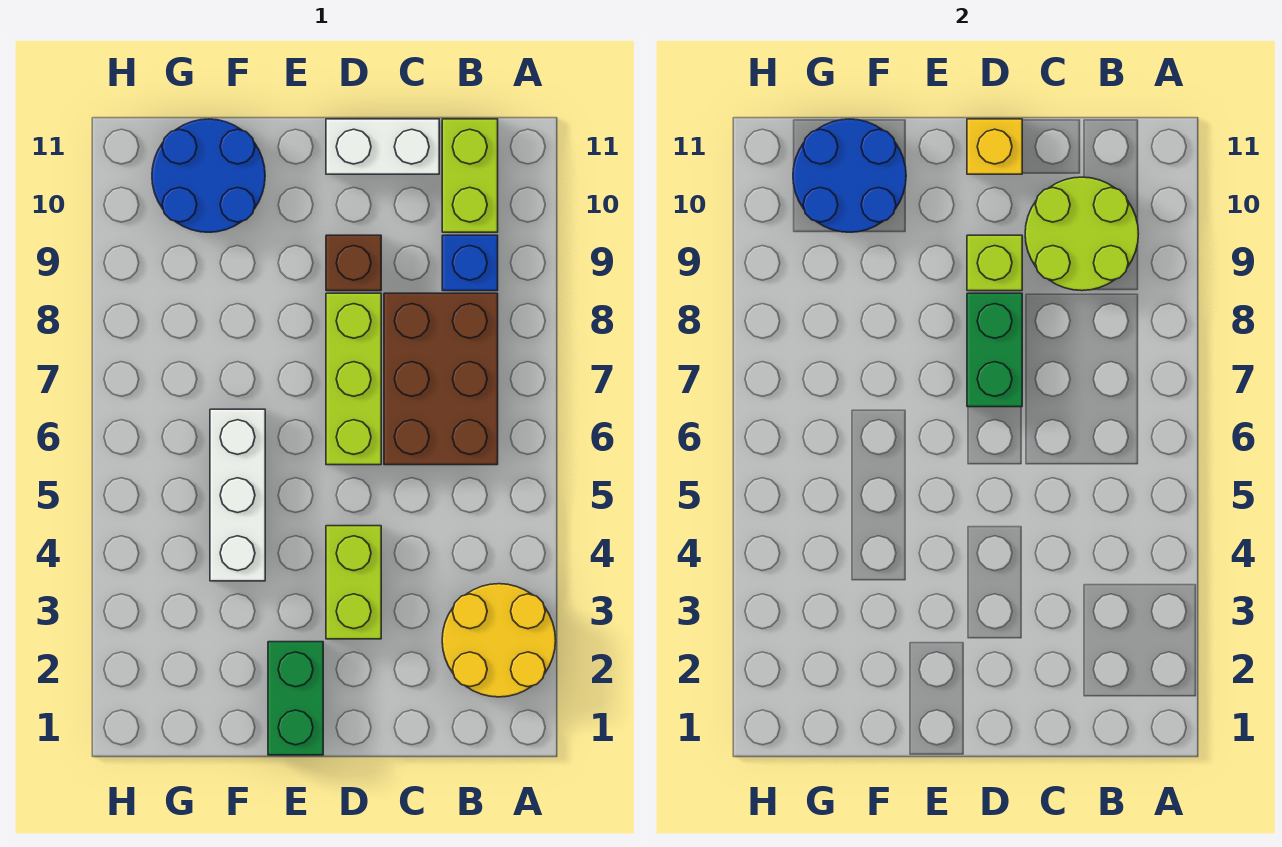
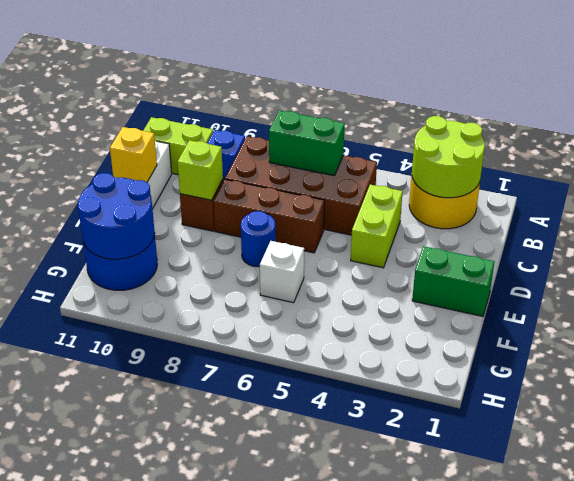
brown brick B6:C8 level 1 -> brown brick B5:C8 level 1
lime round brick B9:C10 level 2 -> lime round brick A2:B3 level 2
lime brick D3:D4 level 1 -> lime brick C4:D4 level 1
lime brick D6:D8 level 1 -> brown brick D6:D8 level 1
green brick D7:D8 level 2 -> green brick B6:B7 level 2
none -> blue round brick E7 level 1
white brick F4:F6 level 1 -> white brick F6 level 1

